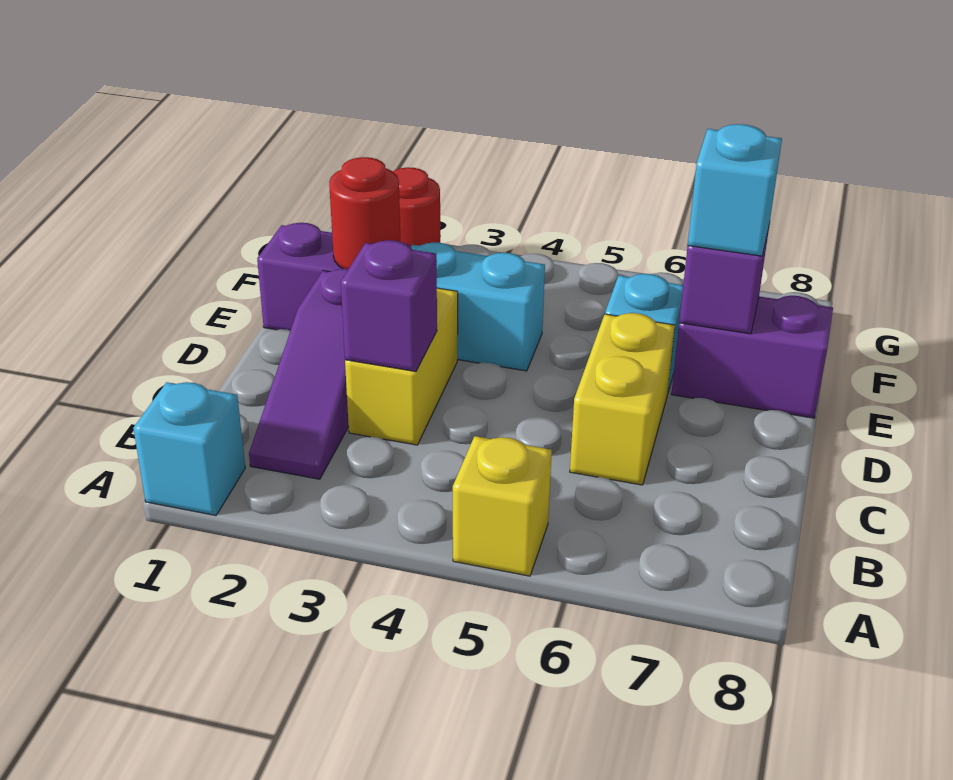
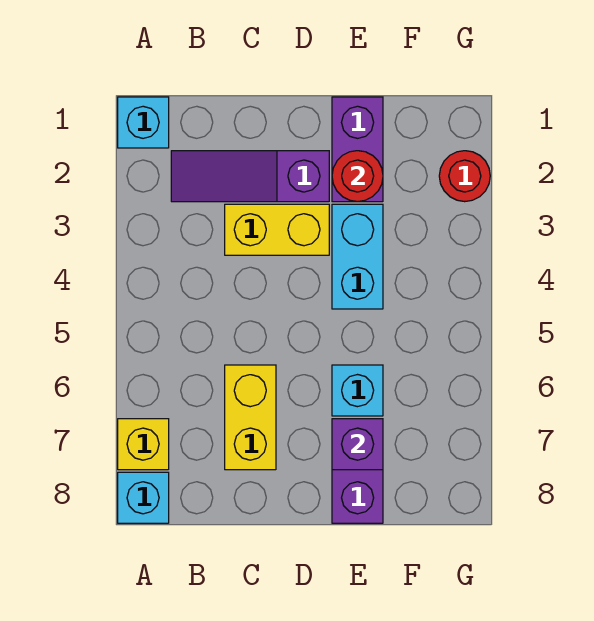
yellow brick A5 level 1 -> yellow brick A7 level 1
purple brick C3 level 2 -> none
yellow brick C6:D6 level 1 -> yellow brick C6:C7 level 1
cyan brick E7 level 3 -> cyan brick A8 level 1

